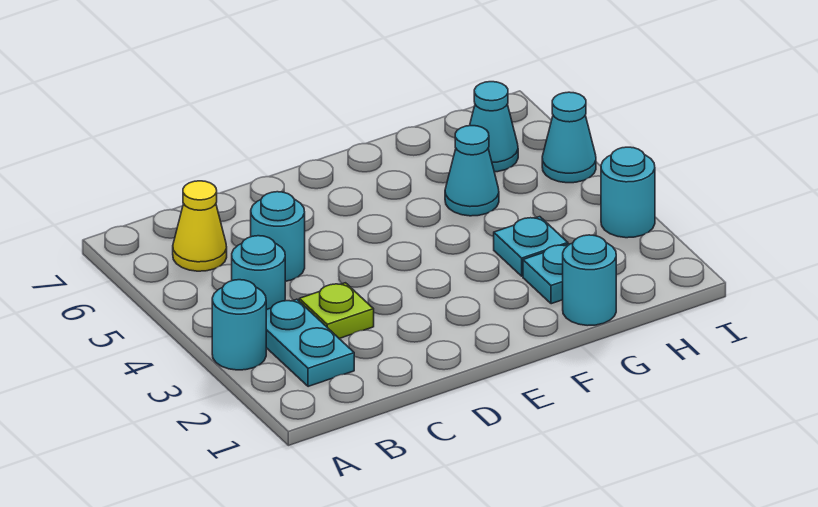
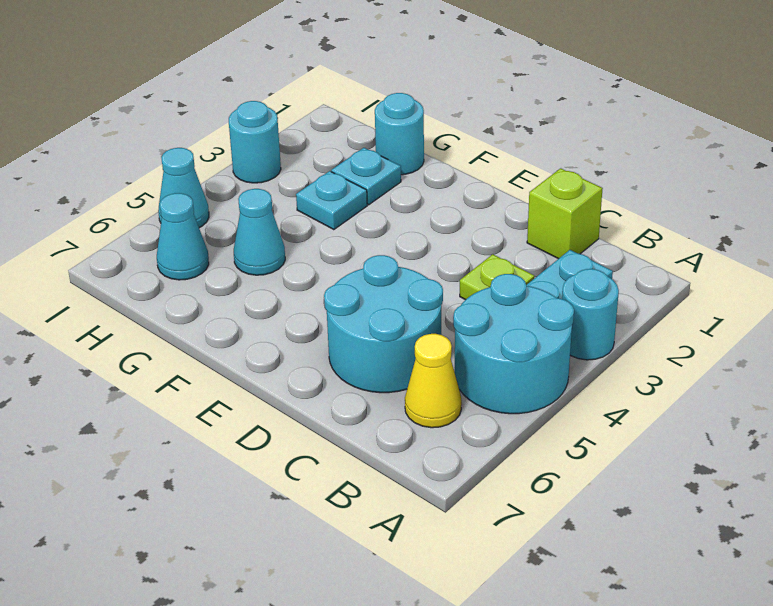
cyan round brick B4 level 1 -> cyan round brick A4:B5 level 1
none -> lime brick C1 level 1
cyan round brick C5 level 1 -> cyan round brick C5:D6 level 1

